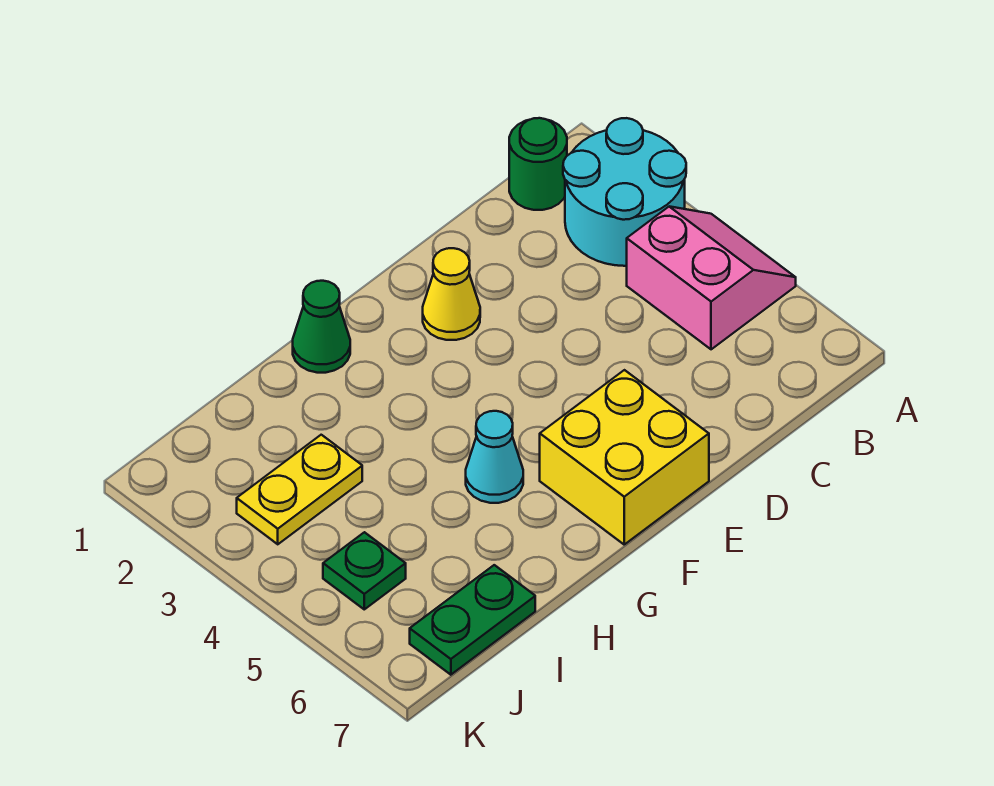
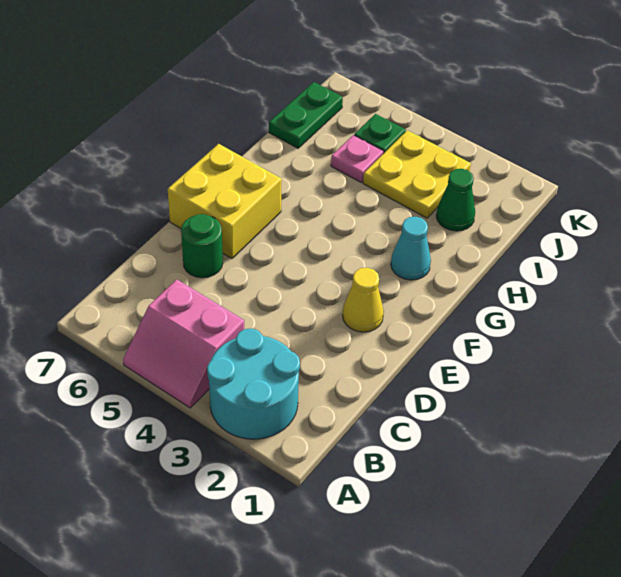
green round brick B1 level 1 -> green round brick D6 level 1
green cone G1 level 1 -> green cone I2 level 1
cyan cone G5 level 1 -> cyan cone G2 level 1
yellow plate I3:J3 level 1 -> yellow plate I3:J4 level 1
none -> pink plate I5 level 1

